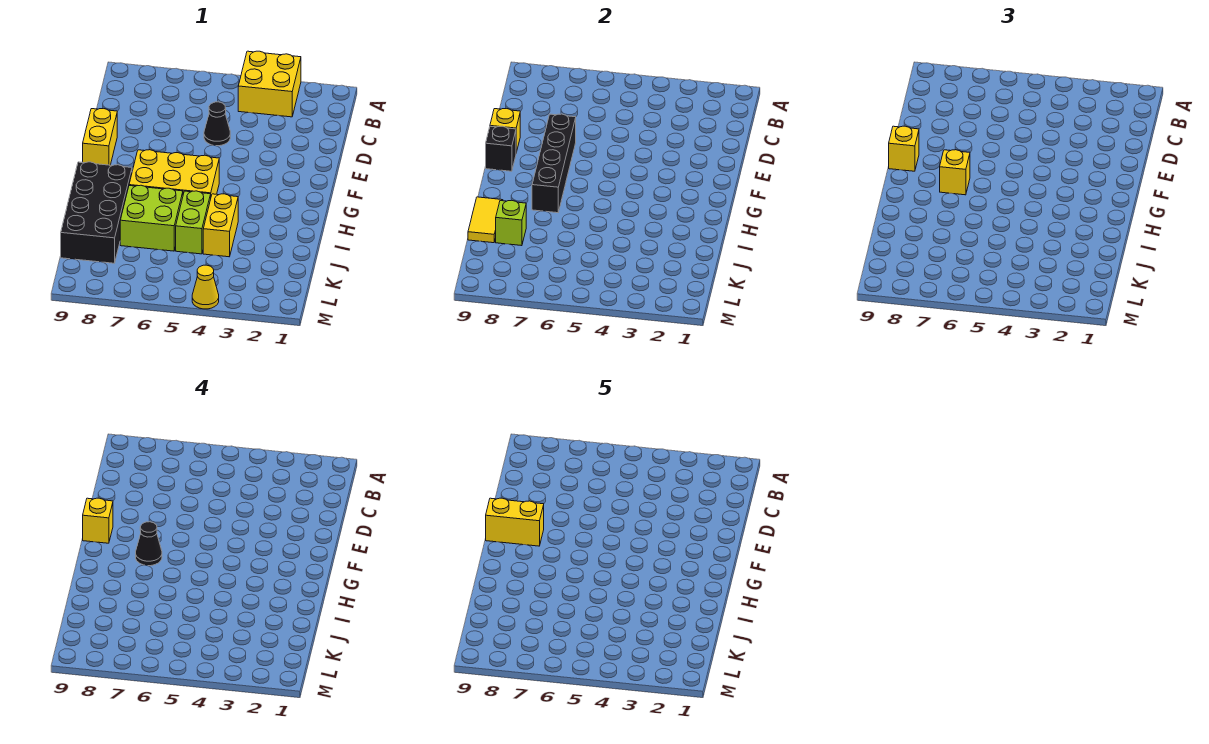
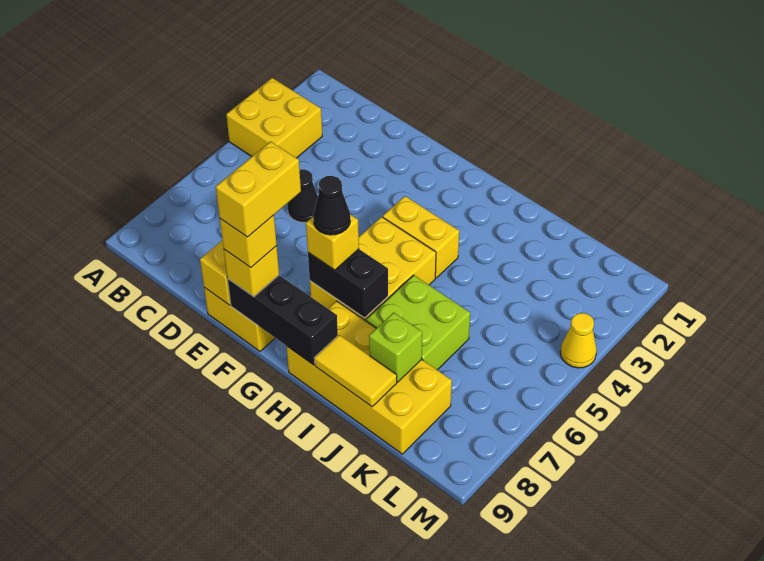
black brick E7:H7 level 2 -> black brick G7:H7 level 2
black brick F9 level 2 -> black brick F9:H9 level 2
black brick H8:K9 level 1 -> yellow brick H8:K9 level 1
yellow brick I4:J4 level 1 -> yellow brick G4:H4 level 1
lime brick I5:J5 level 1 -> none

